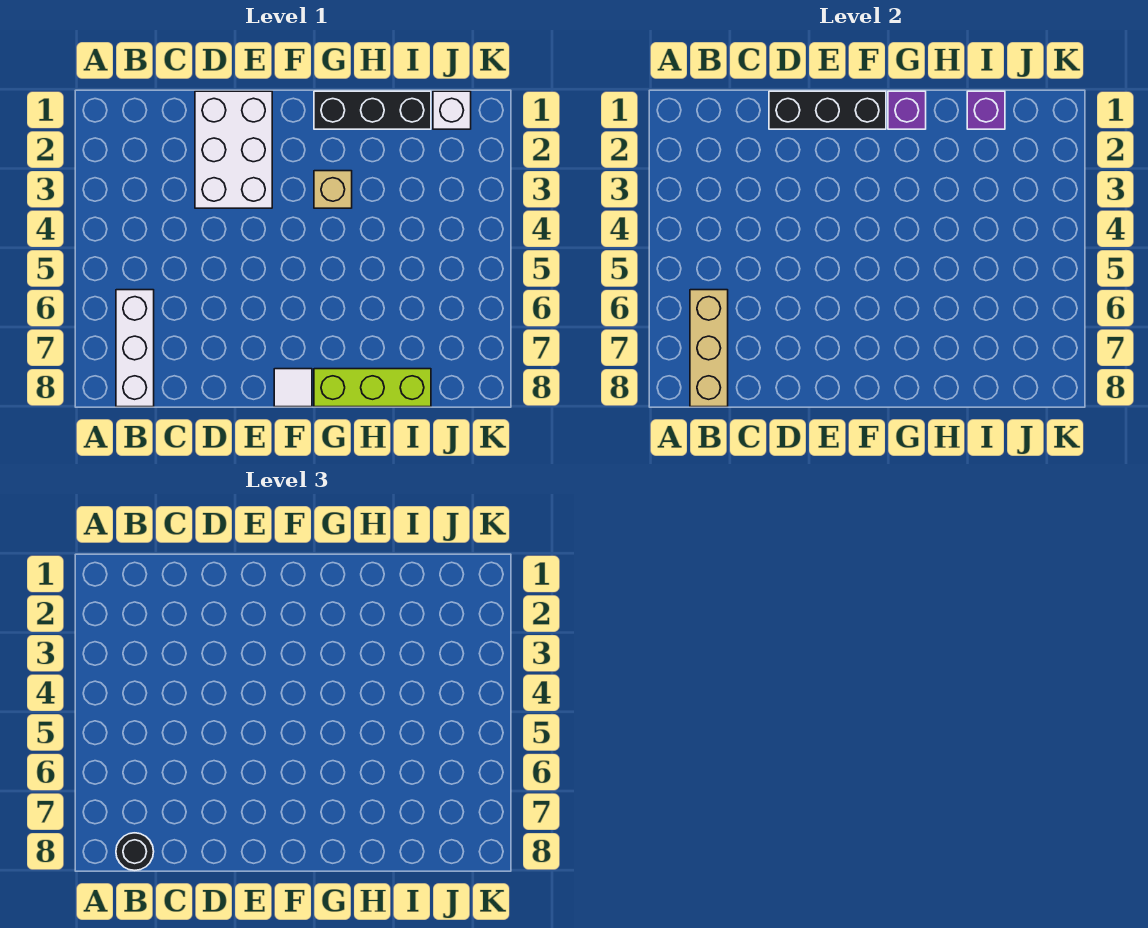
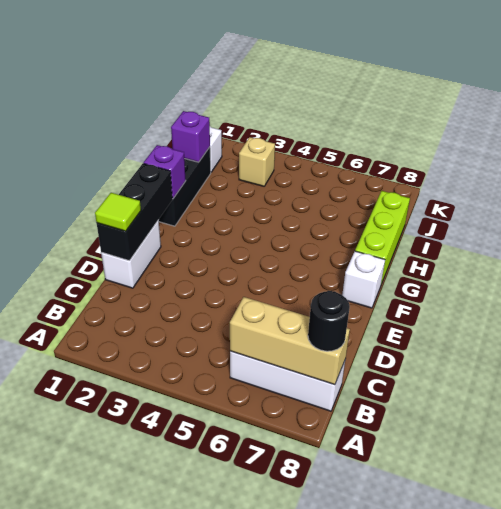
white brick D1:E3 level 1 -> white brick D1:E1 level 1
none -> lime tile D1 level 3
white tile F8 level 1 -> white brick F8 level 1
tan brick G3 level 1 -> tan brick J3 level 1

